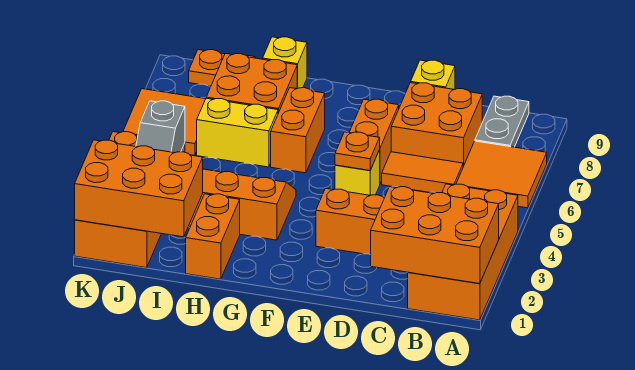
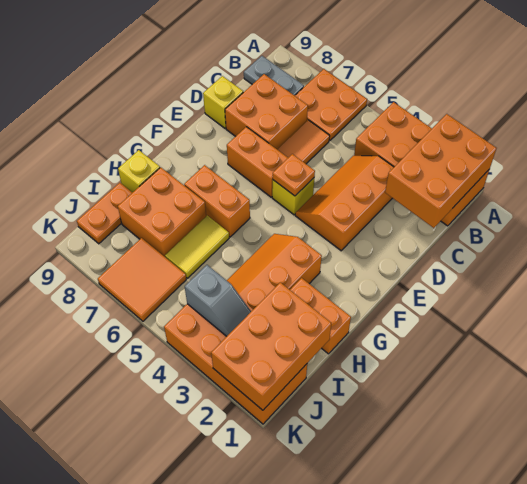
orange tile A6:B7 level 1 -> orange plate A6:B7 level 1
yellow brick H6:I6 level 1 -> yellow tile H6:I6 level 1

